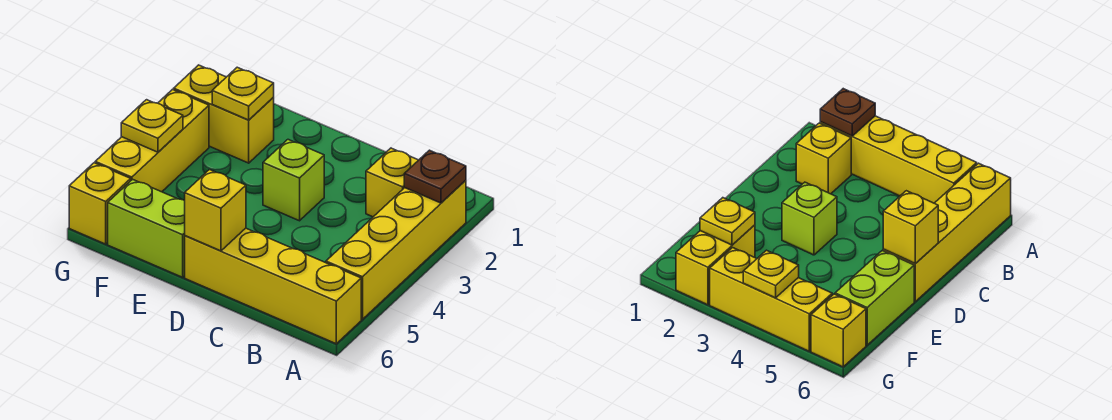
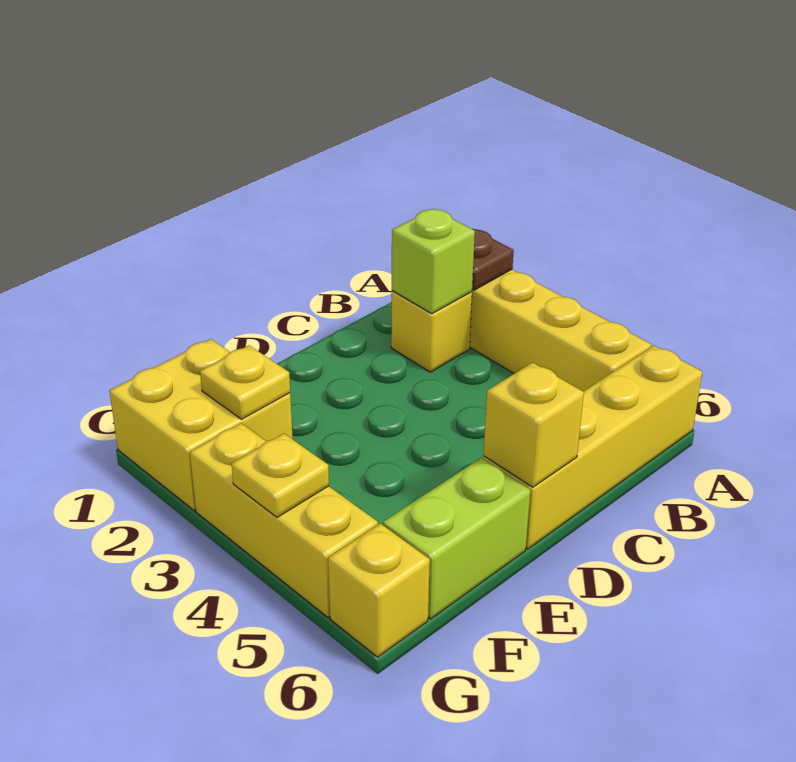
lime brick D3 level 1 -> lime brick B2 level 2
yellow brick F2:G2 level 1 -> yellow brick F1:G2 level 1

